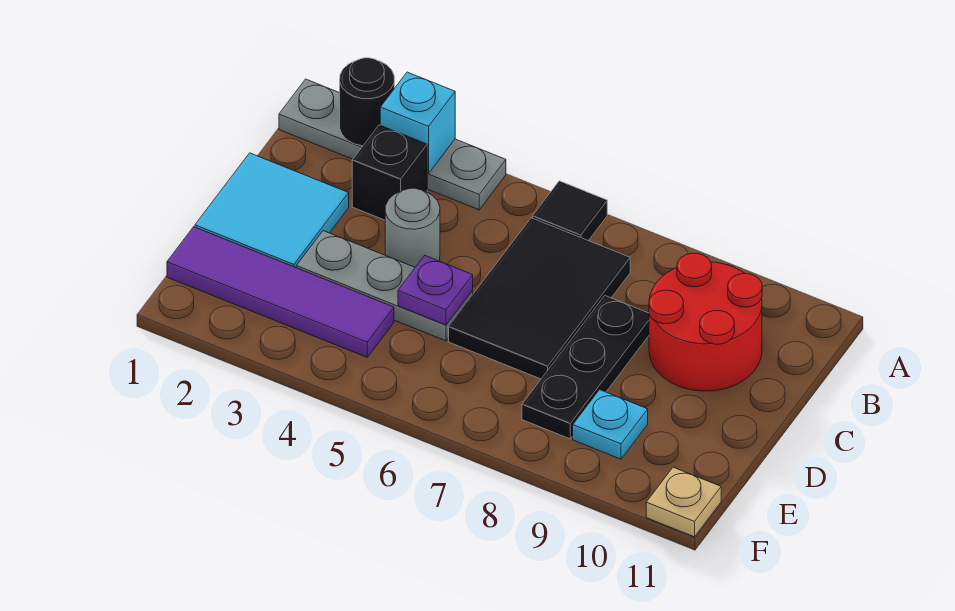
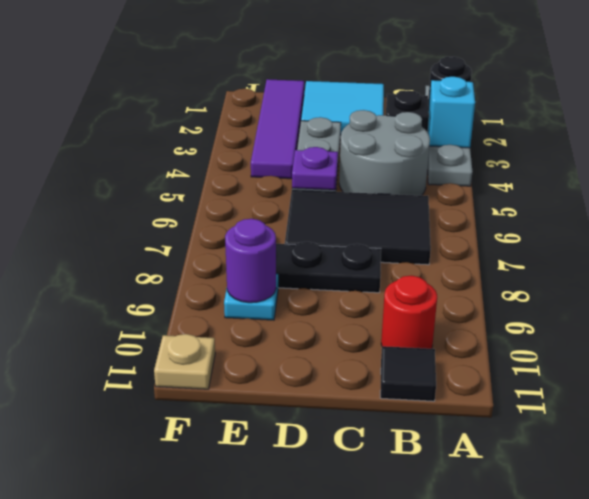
black tile A6 level 1 -> black tile B11 level 1
red round brick B9:C10 level 1 -> red round brick B10 level 1
grey round brick C4 level 1 -> grey round brick B4:C5 level 1
none -> purple round brick E9 level 2

